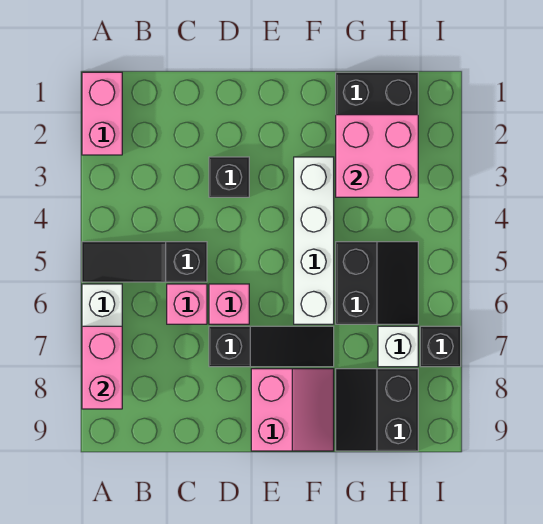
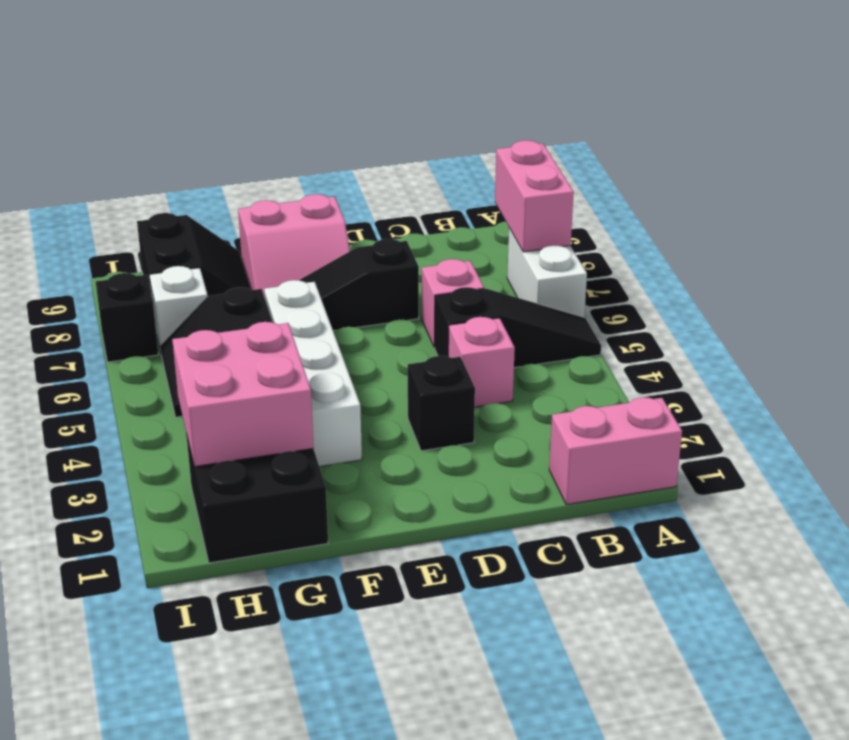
pink brick A1:A2 level 1 -> pink brick A1:B1 level 1
pink brick D6 level 1 -> pink brick C4 level 1
pink slope E8:F9 level 1 top E -> pink slope E8:F9 level 1 top 9

